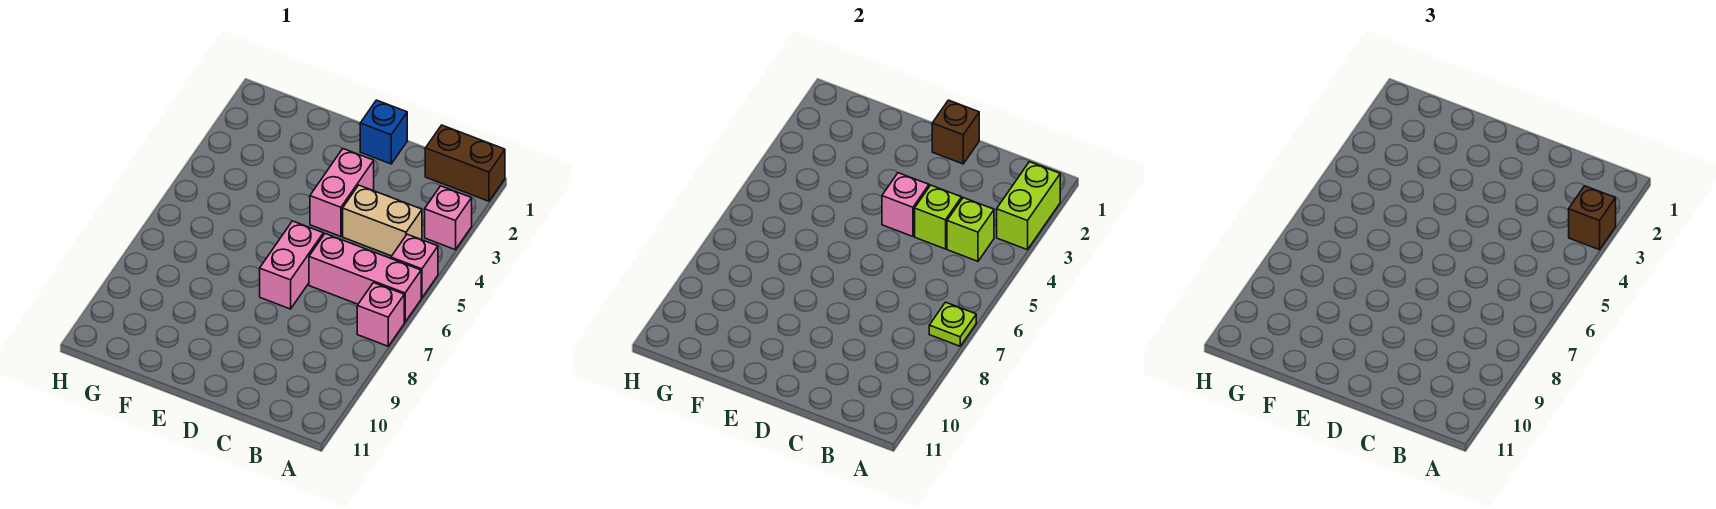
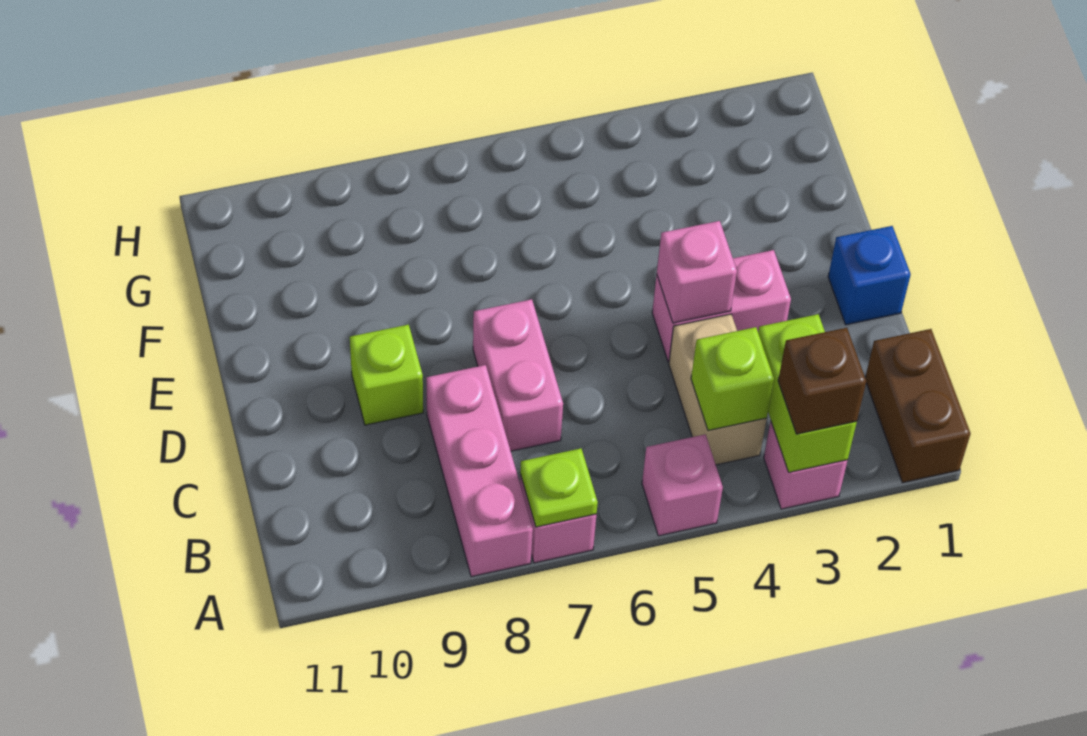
lime brick A2:A3 level 2 -> lime brick A3:B3 level 2
pink brick A6:C6 level 1 -> pink brick A8:C8 level 1
lime brick C4 level 2 -> lime brick D9 level 1
brown brick D1 level 2 -> none
pink brick D6:D7 level 1 -> pink brick C7:D7 level 1

